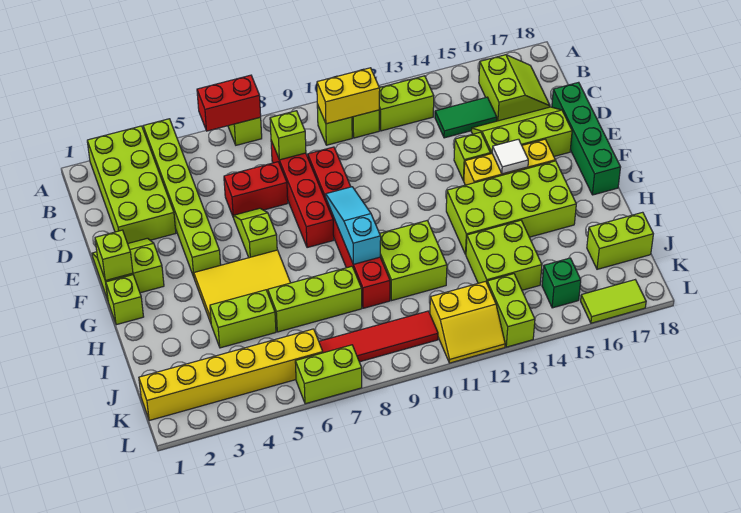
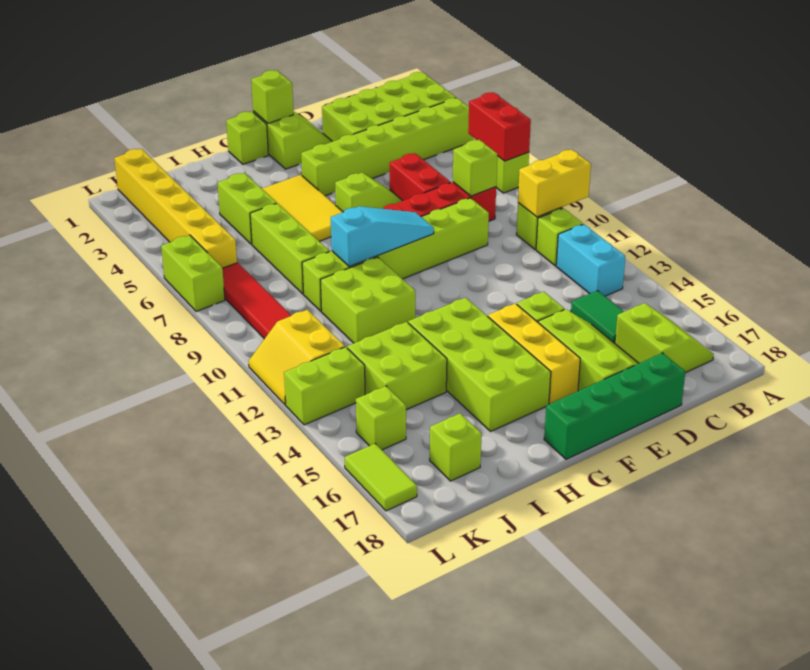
yellow brick B10:B11 level 2 -> yellow brick A10:B10 level 2
lime brick B12:B13 level 1 -> cyan brick B12:B13 level 1
lime slope B16:C17 level 1 top 16 -> lime slope B16:C17 level 1 top C
red brick D9:I9 level 1 -> lime brick D9:I9 level 1
white tile F15 level 2 -> none
lime brick J17:J18 level 1 -> lime brick J17 level 1
green brick K15 level 1 -> lime brick K15 level 1

